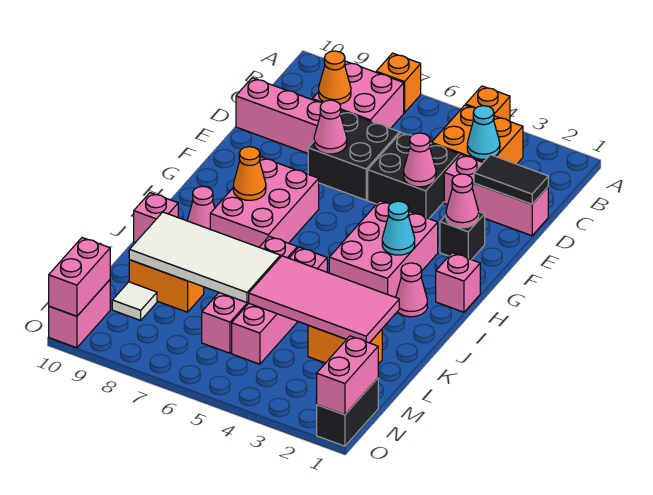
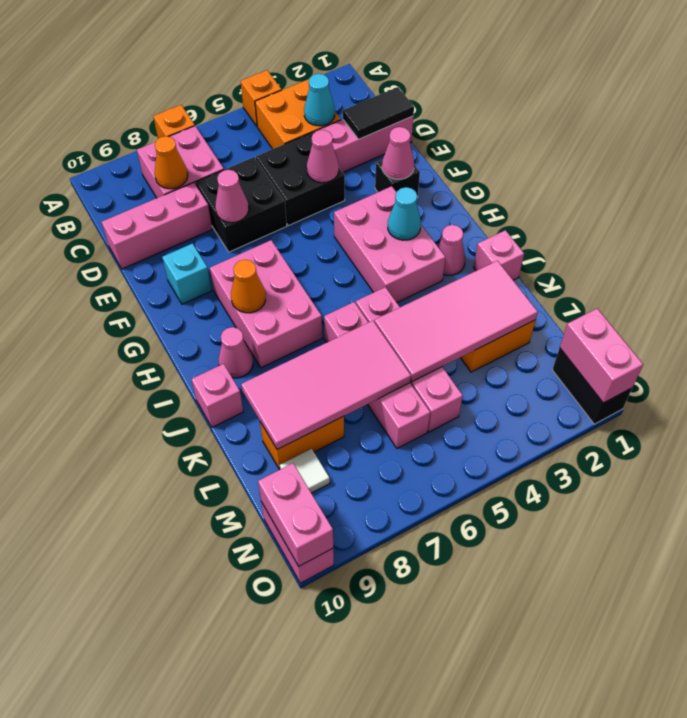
none -> cyan brick F9 level 1
pink brick H1 level 1 -> pink brick J1 level 1
white tile K6:L9 level 2 -> pink tile K6:L9 level 2

